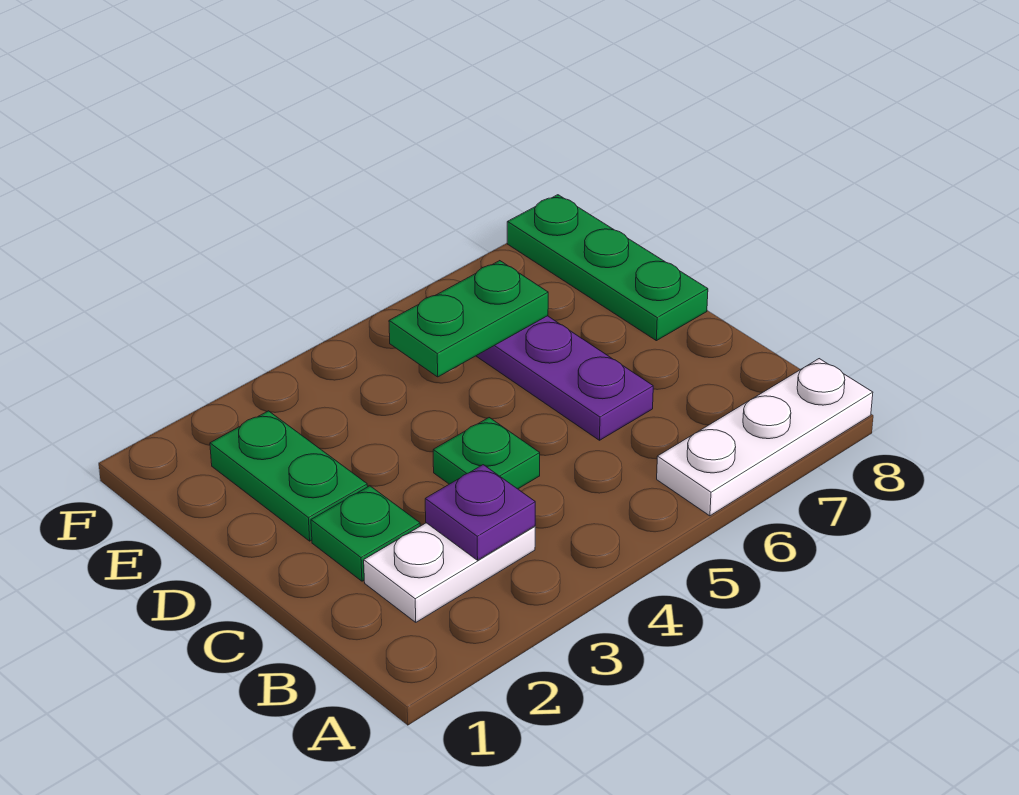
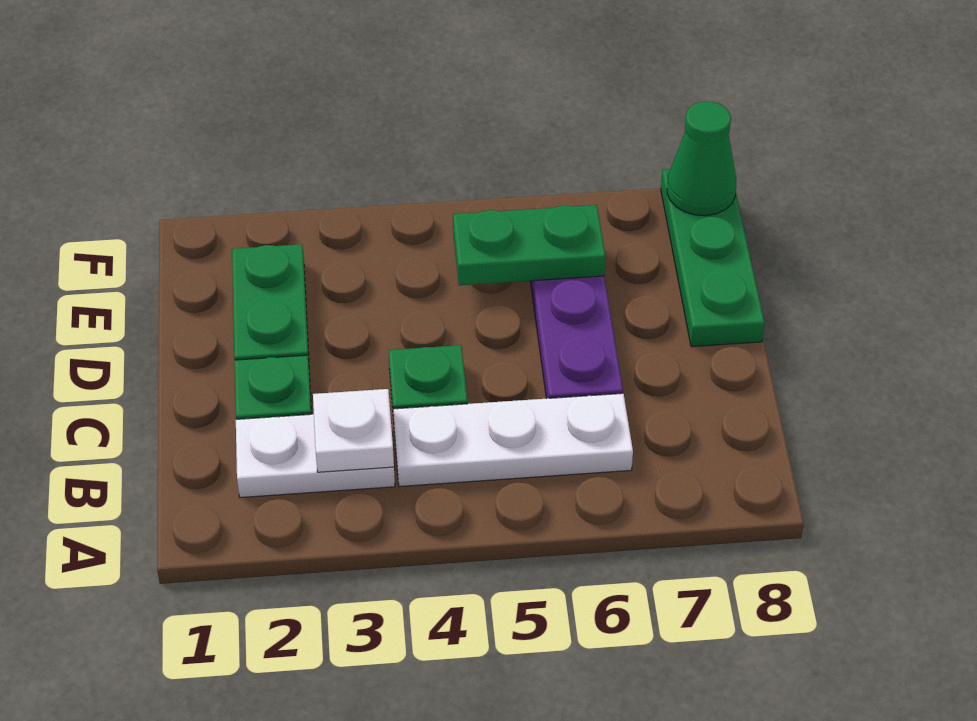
white plate A6:A8 level 1 -> white plate B4:B6 level 1
purple plate B3 level 2 -> white plate B3 level 2
none -> green cone F8 level 2

